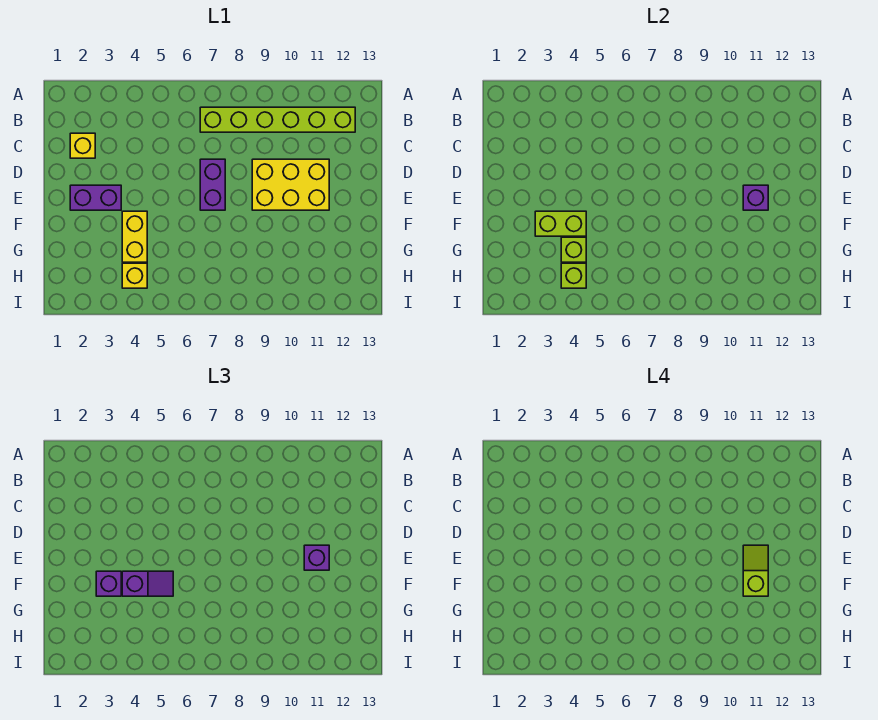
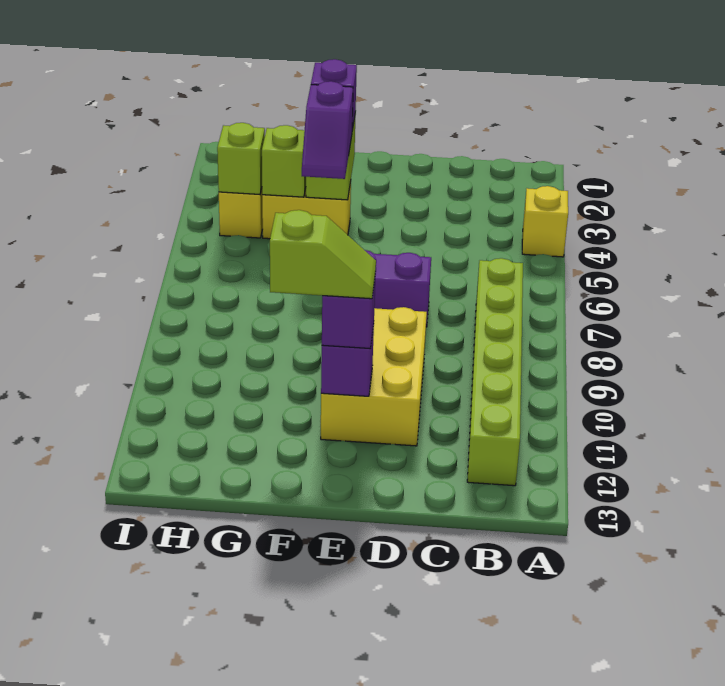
yellow brick C2 level 1 -> yellow brick A4 level 1
purple brick E2:E3 level 1 -> none

